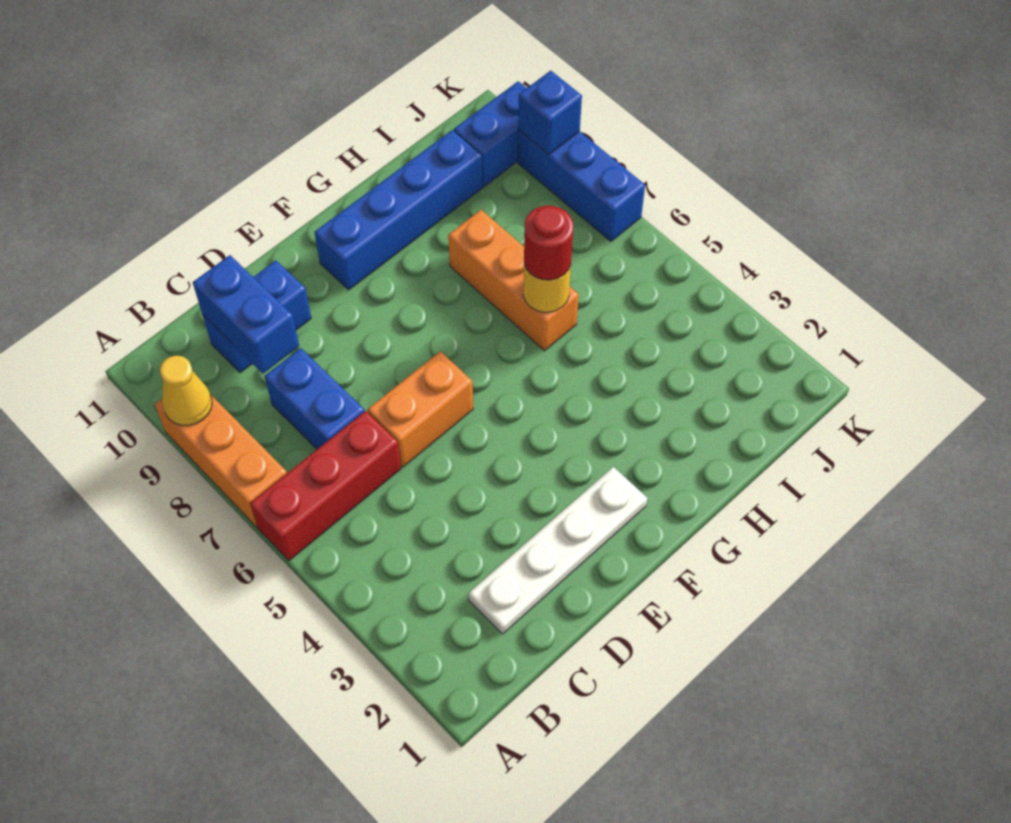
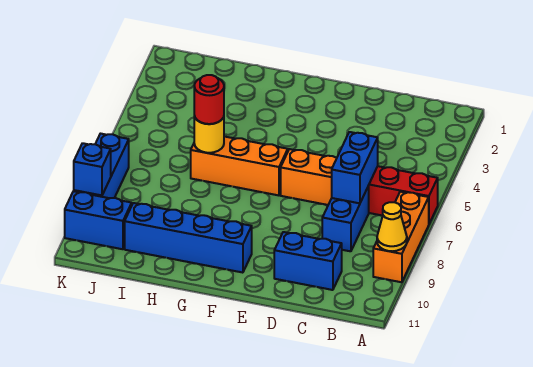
white plate C2:F2 level 1 -> none
blue brick C9:C10 level 2 -> blue brick C6:C7 level 2
orange brick H6:H8 level 1 -> orange brick F6:H6 level 1

